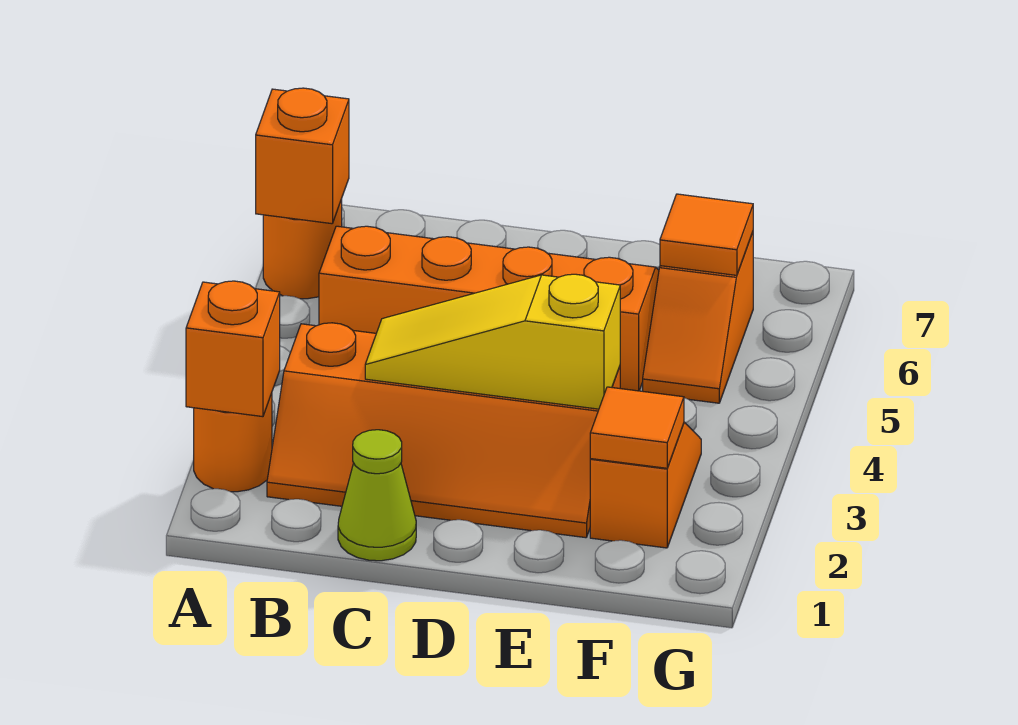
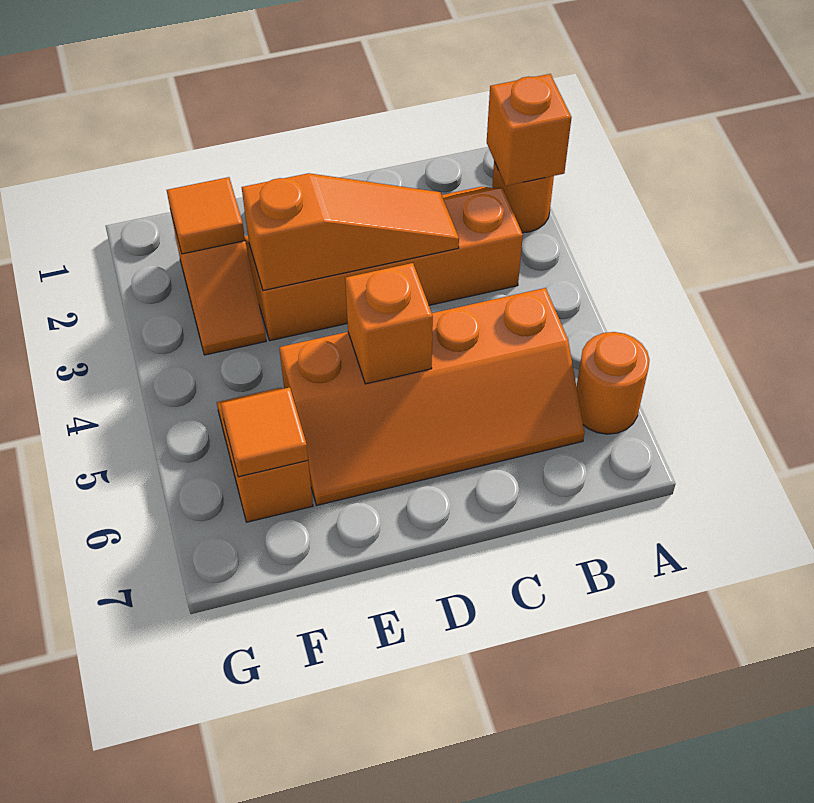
orange brick A6 level 2 -> orange brick D5 level 2
lime cone C1 level 1 -> none
yellow slope C3:E3 level 2 top E -> orange slope C3:E3 level 2 top E

